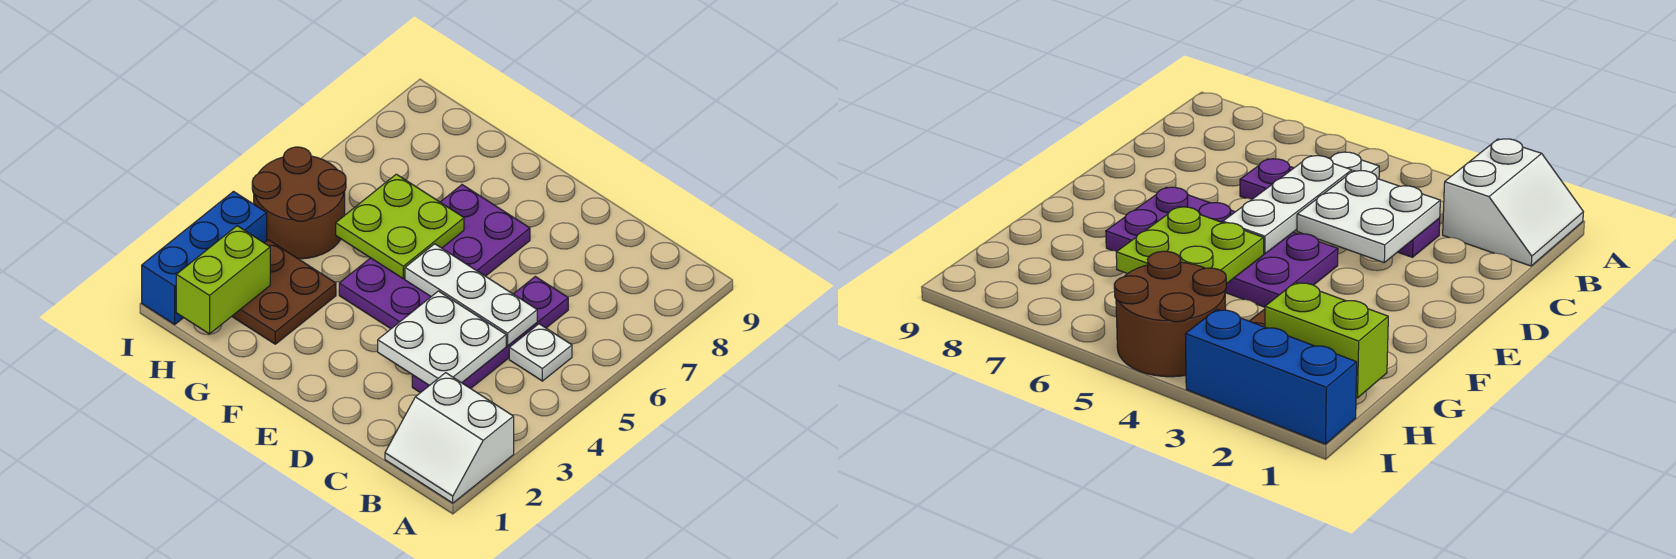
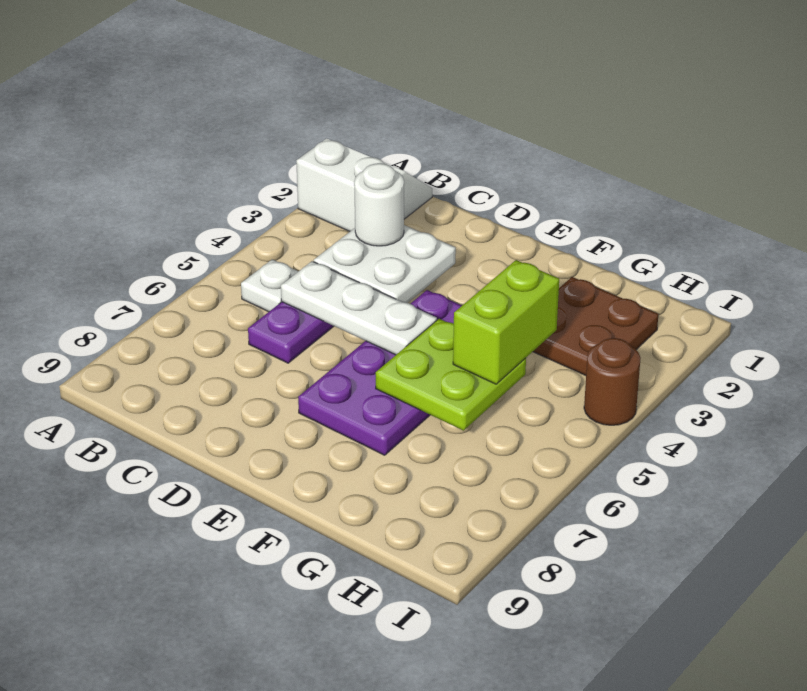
none -> white round brick C3 level 3
lime brick H1:H2 level 2 -> lime brick G4:G5 level 3
brown round brick H4:I5 level 1 -> brown round brick I4 level 1
blue brick I1:I3 level 1 -> none

